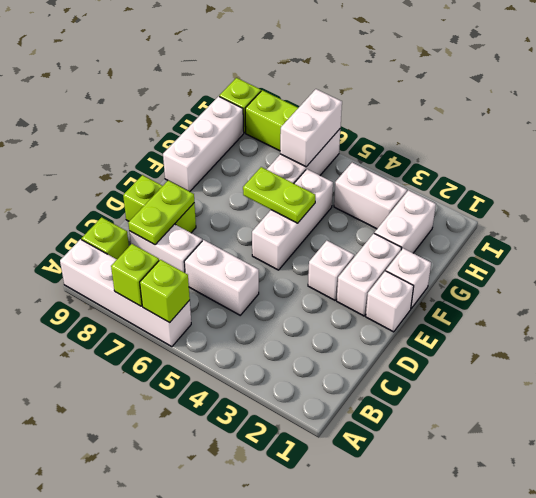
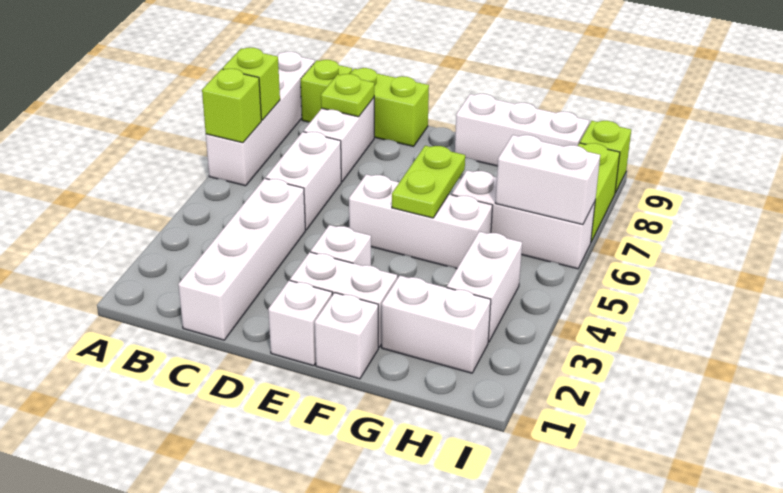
none -> white brick C1:C4 level 1
lime plate C8:D8 level 2 -> lime plate C8 level 2
lime brick D8:D9 level 1 -> lime brick C9:D9 level 1

